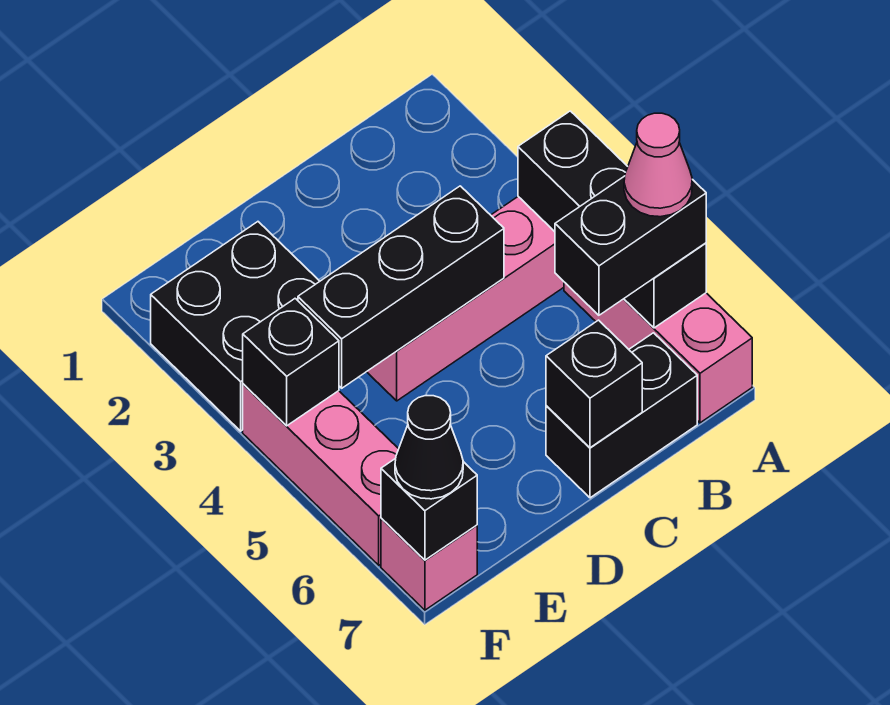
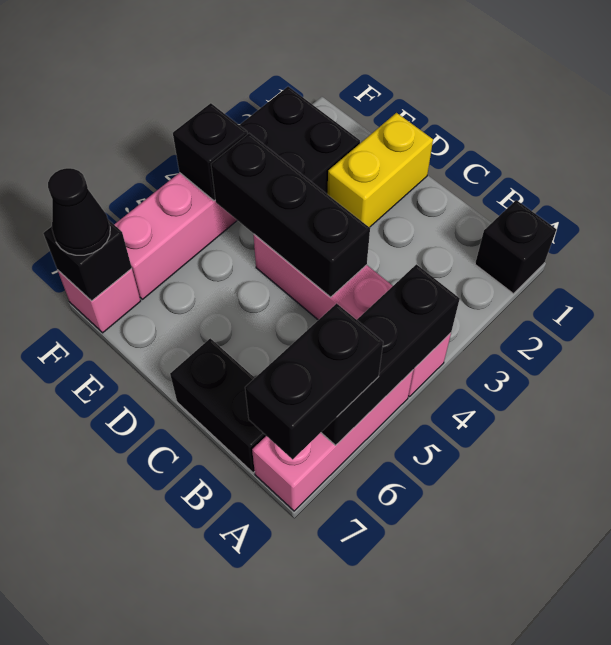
black brick A6:B6 level 3 -> black brick A6:A7 level 3
pink cone A6 level 4 -> none
black brick C7 level 2 -> black brick A1 level 1
none -> yellow brick D1:D2 level 1

